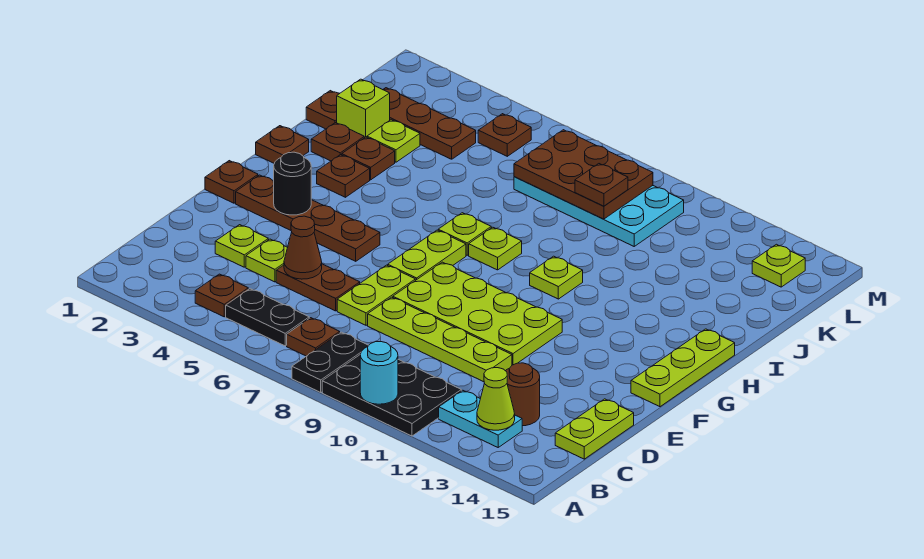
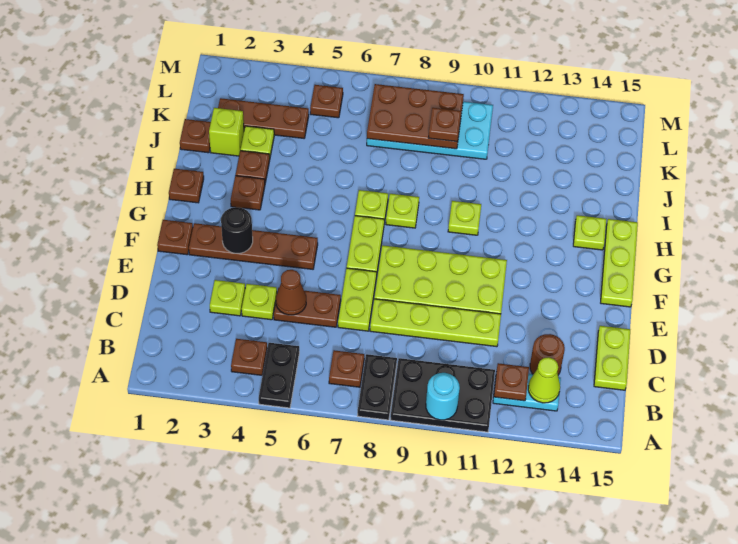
black plate B5:B6 level 1 -> black plate A5:B5 level 1
brown plate I2 level 1 -> brown plate B12 level 2
lime plate L14 level 1 -> lime plate H14 level 1

